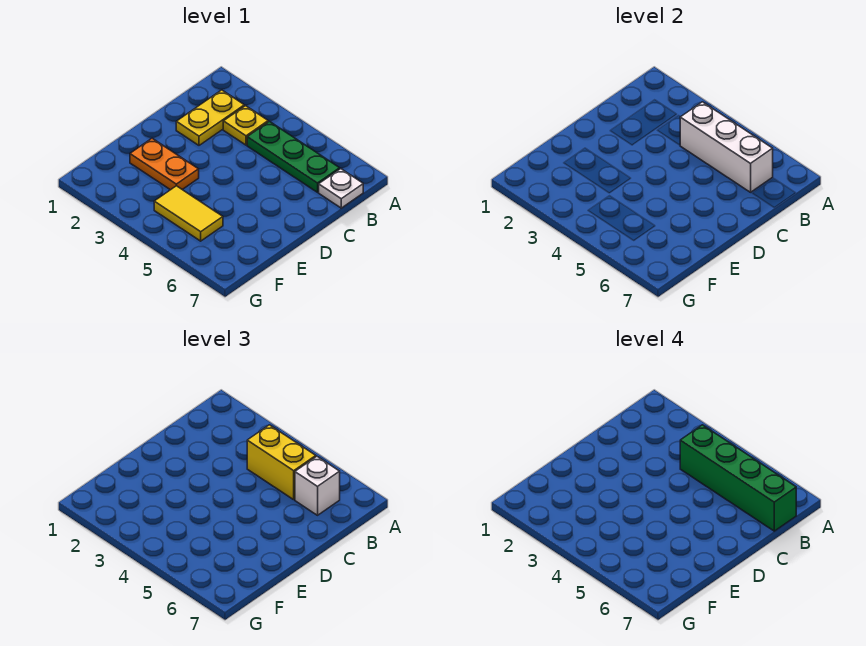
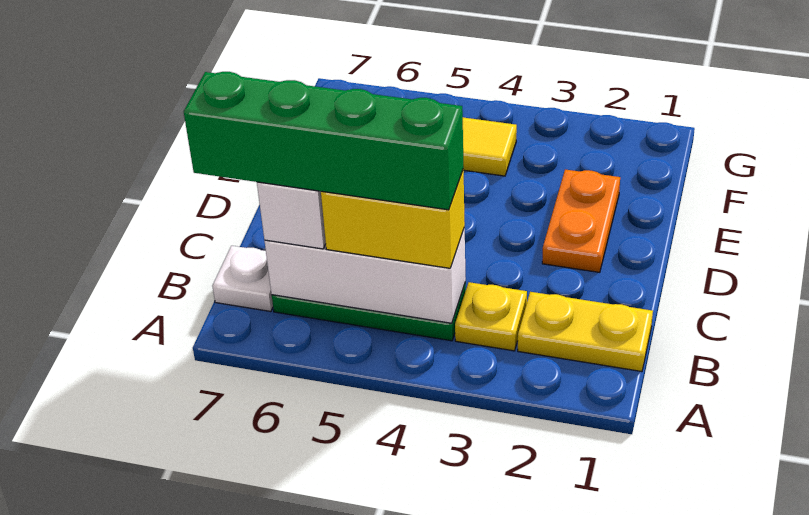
yellow plate B2:C2 level 1 -> yellow plate B1:B2 level 1
orange plate E2:E3 level 1 -> orange plate D2:E2 level 1

